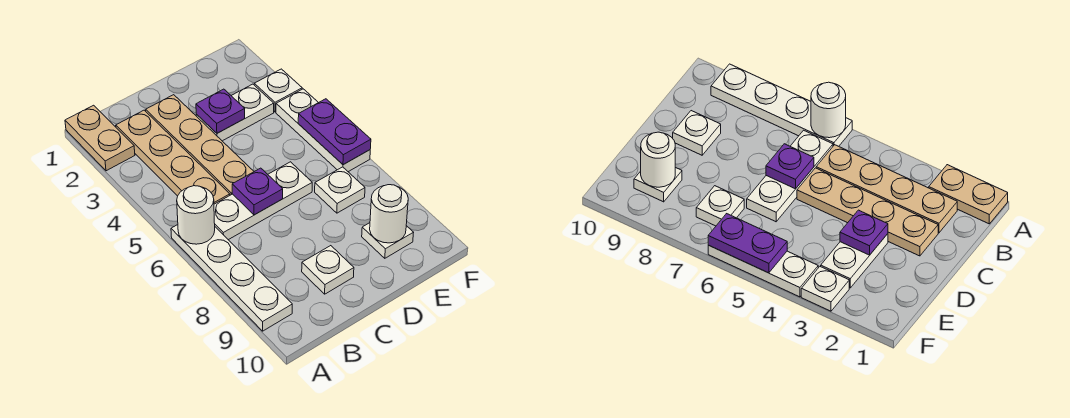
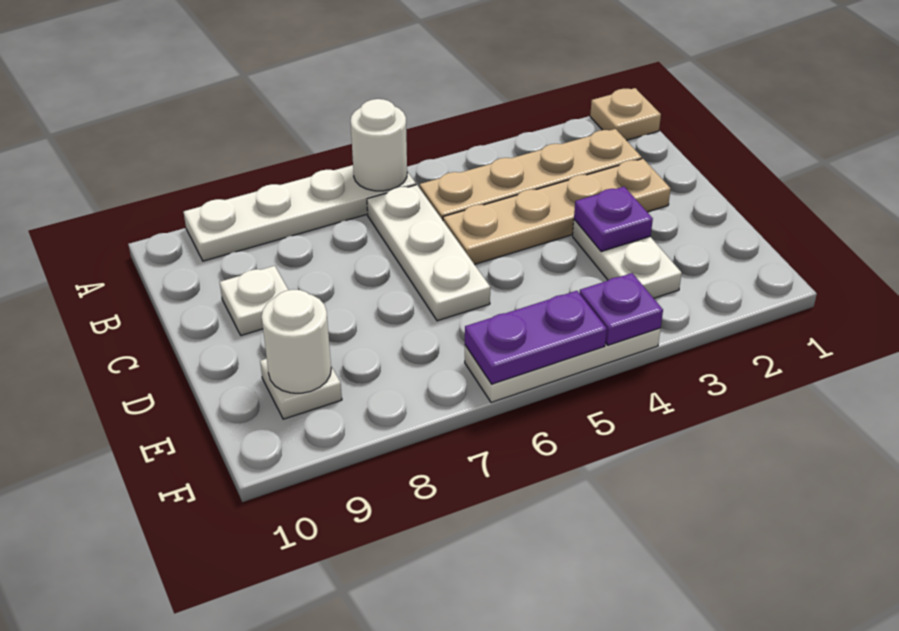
tan plate A1:A2 level 1 -> tan plate A1 level 1
purple plate C6 level 2 -> purple plate F4 level 2
white plate E7 level 1 -> none
white plate F3 level 1 -> none

